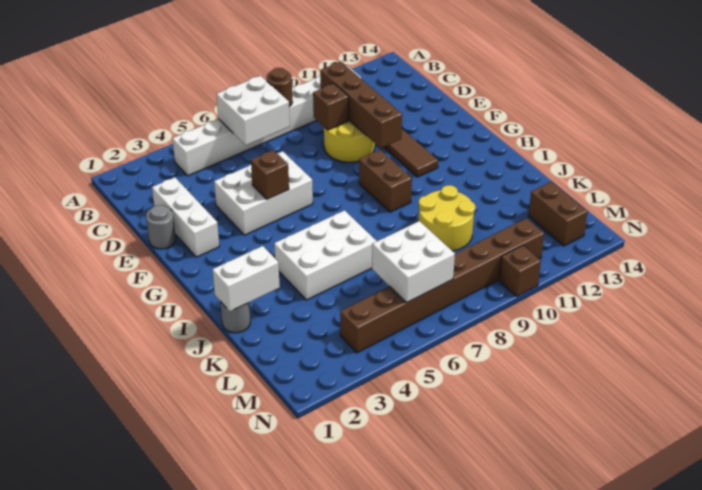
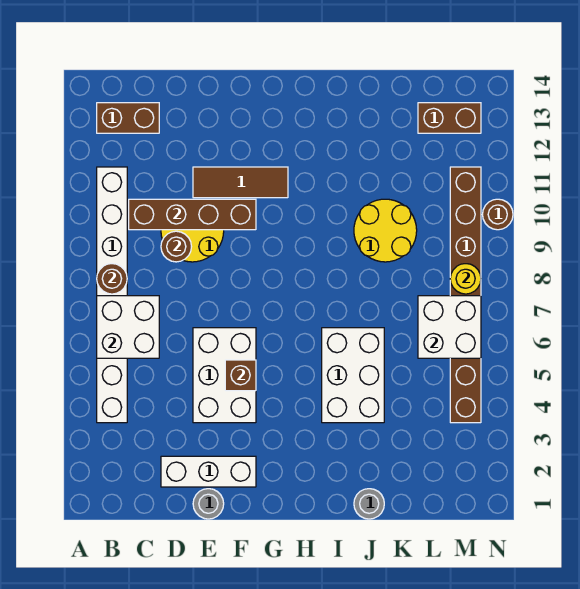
brown brick D9 level 2 -> brown round brick D9 level 2
brown brick G9:H9 level 1 -> brown brick B13:C13 level 1
white brick J1:J2 level 2 -> none
none -> yellow round brick M8 level 2
brown brick N10 level 1 -> brown round brick N10 level 1

